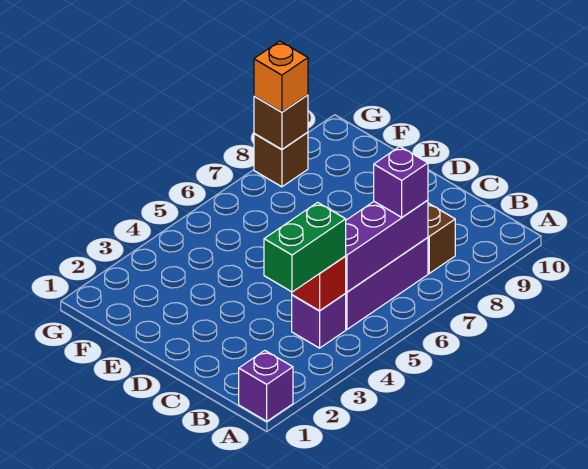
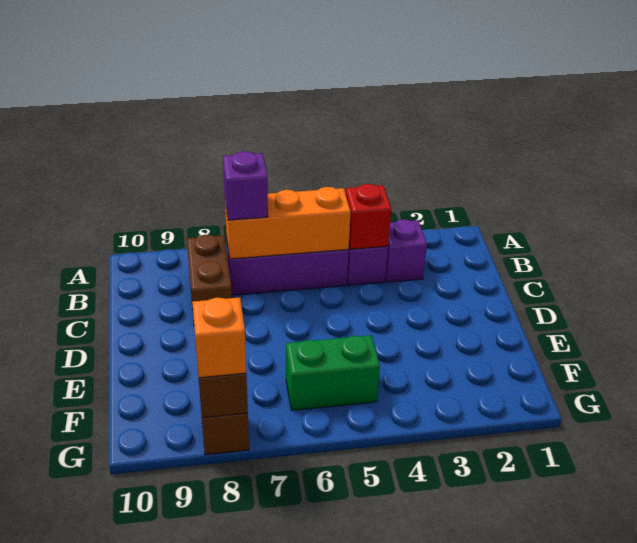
purple brick A1 level 1 -> purple brick B3 level 1
green brick B3:B4 level 3 -> green brick F5:F6 level 1
purple brick B5:B7 level 2 -> orange brick B5:B7 level 2

